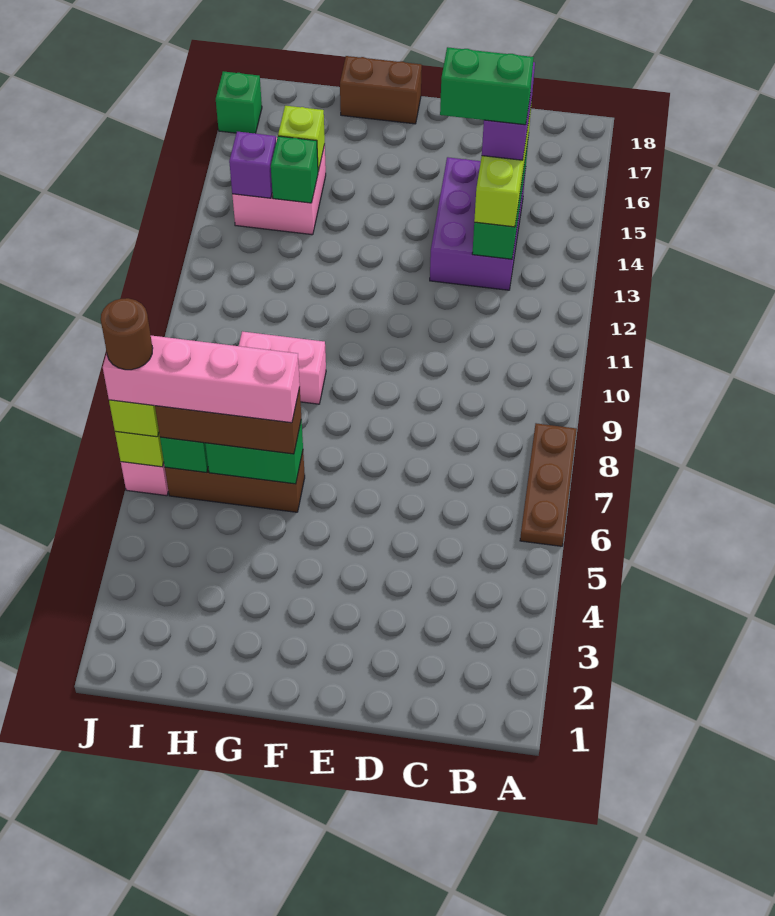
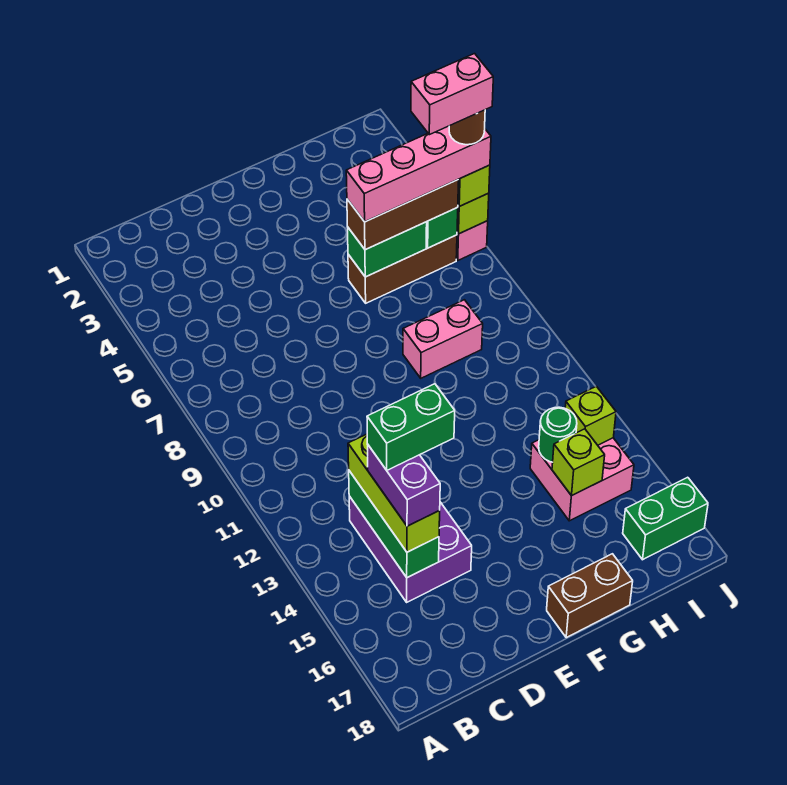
brown plate A6:A8 level 1 -> none
green brick H14 level 2 -> green round brick H14 level 2
none -> pink brick I6:J6 level 6
purple brick I14 level 2 -> lime brick I14 level 2
green brick J17 level 1 -> green brick I17:J17 level 1

